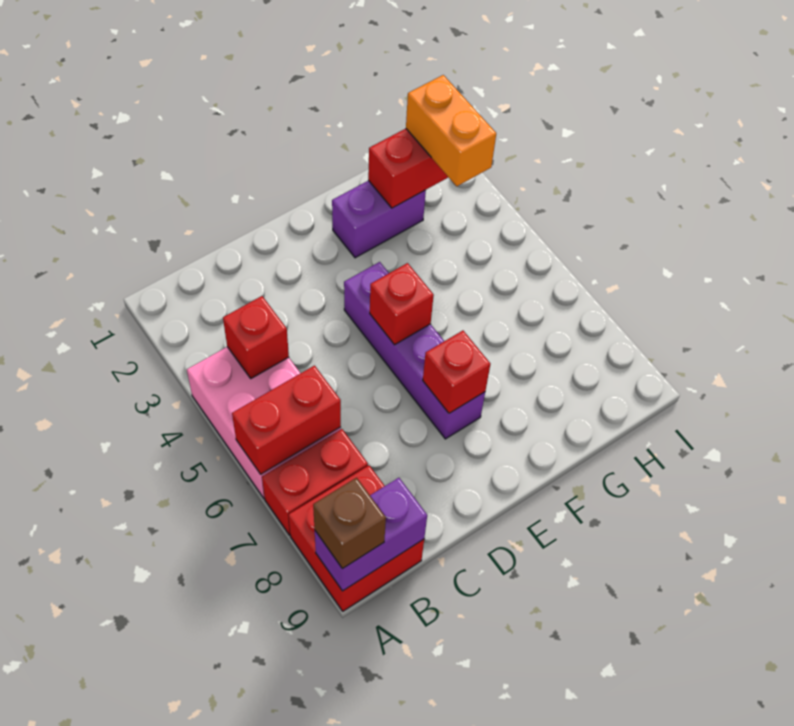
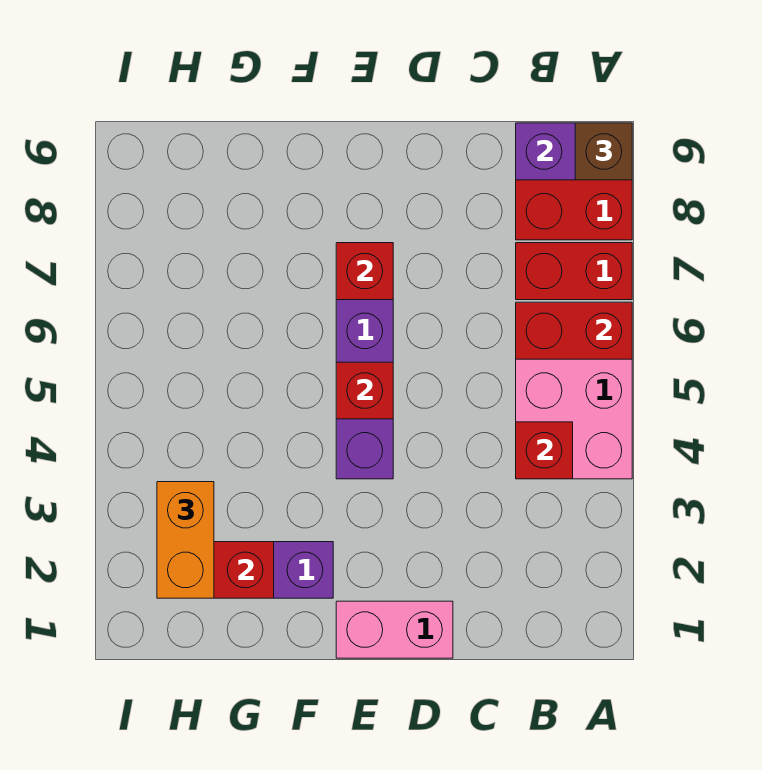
none -> pink brick D1:E1 level 1

